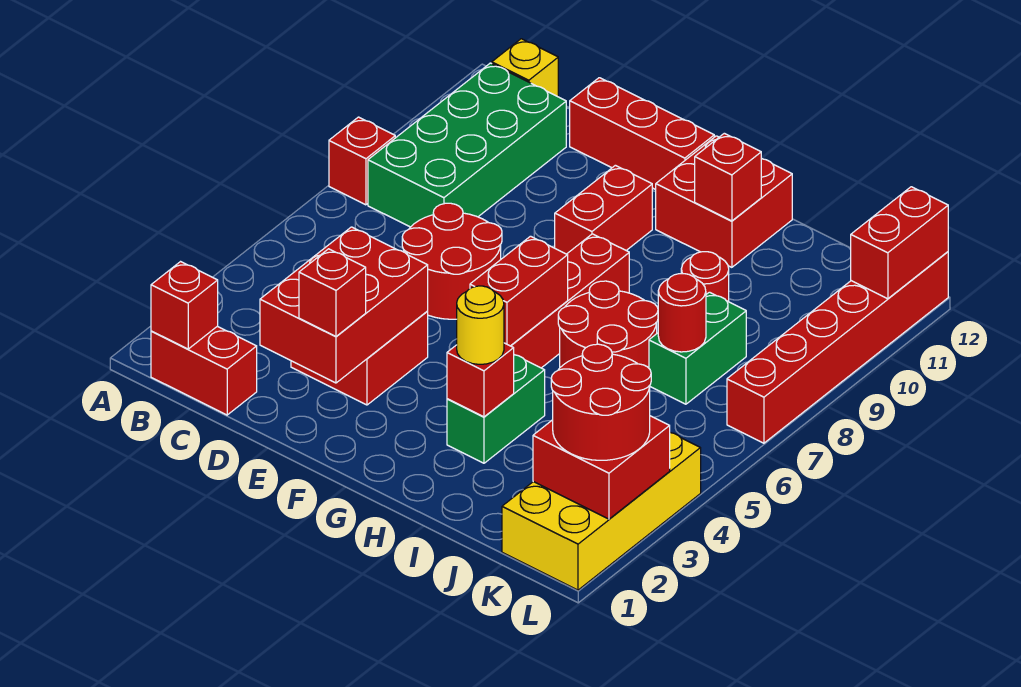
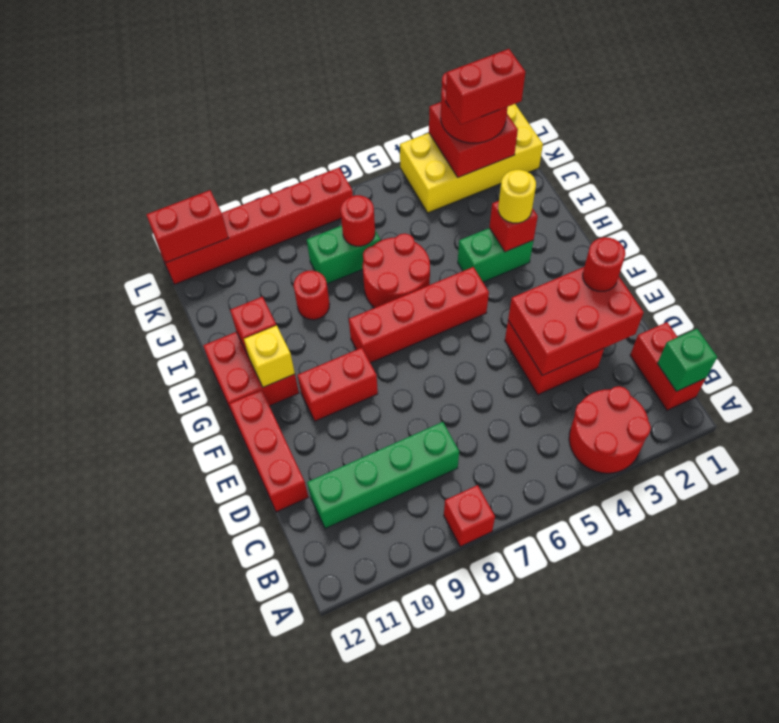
red brick B1 level 2 -> green brick B1 level 2
green brick B8:C11 level 1 -> green brick C8:C11 level 1
yellow brick B12 level 1 -> yellow brick G11 level 2
red round brick D6:E7 level 1 -> red round brick A3:B4 level 1
red brick E2 level 3 -> red round brick E2 level 3
red brick G5:G6 level 2 -> red brick K2:K3 level 4

